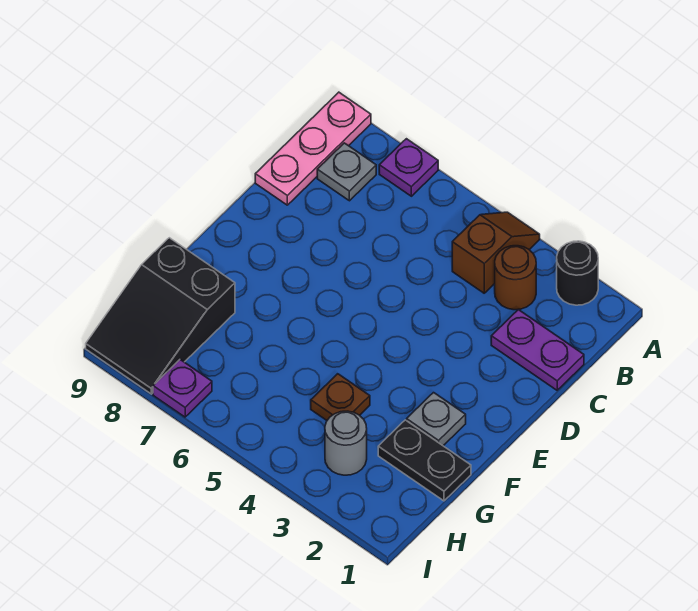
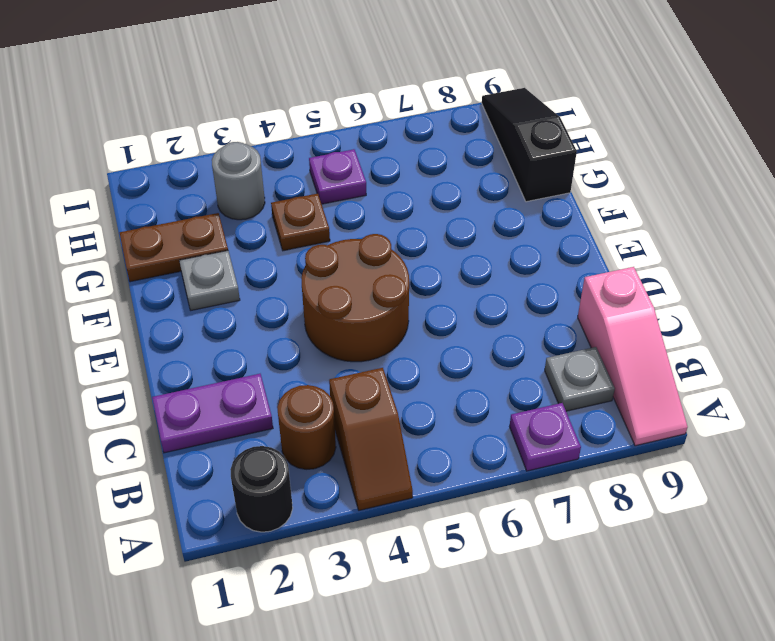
pink plate A9:C9 level 1 -> pink slope A9:C9 level 1 top C
none -> brown round brick D4:E5 level 1
black plate G1:G2 level 1 -> brown plate G1:G2 level 1
black slope G8:I9 level 1 top G -> black slope G9:I9 level 1 top G
purple plate I7 level 1 -> purple plate H5 level 1

